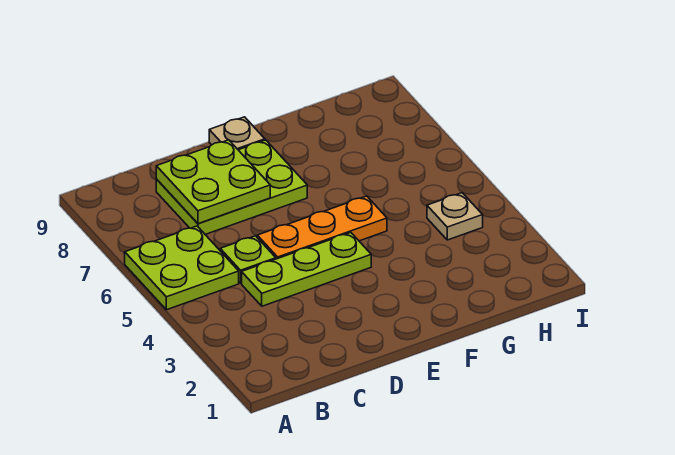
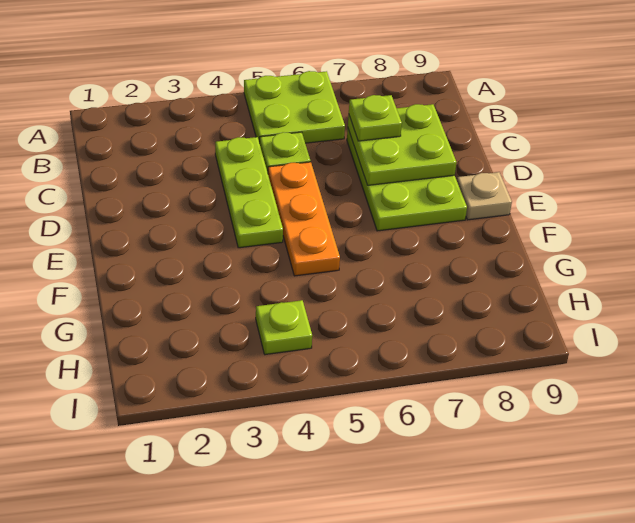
none -> lime plate C7 level 3
tan plate H4 level 1 -> lime plate H4 level 1

